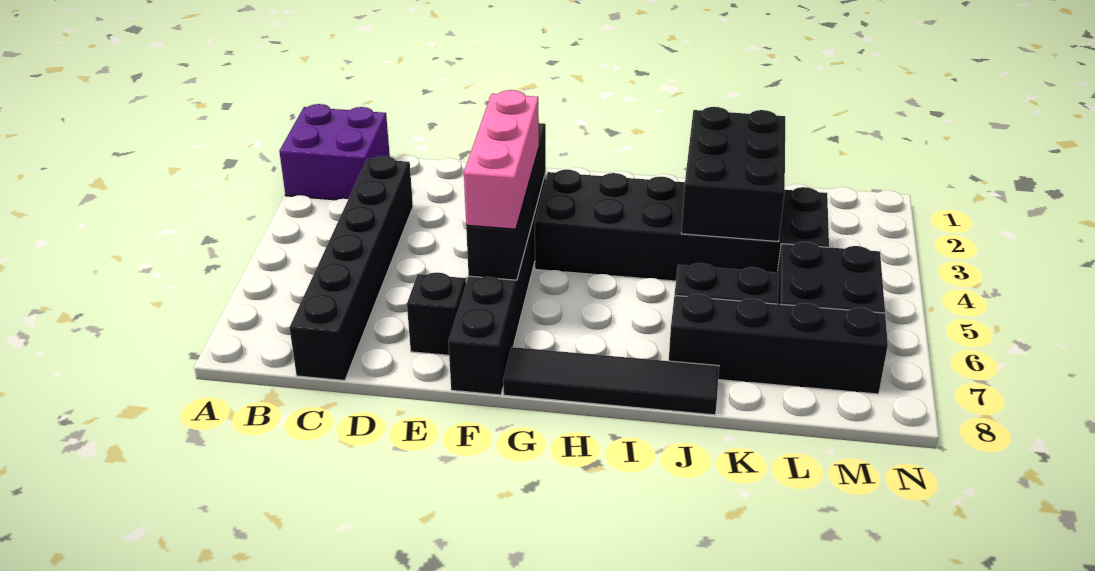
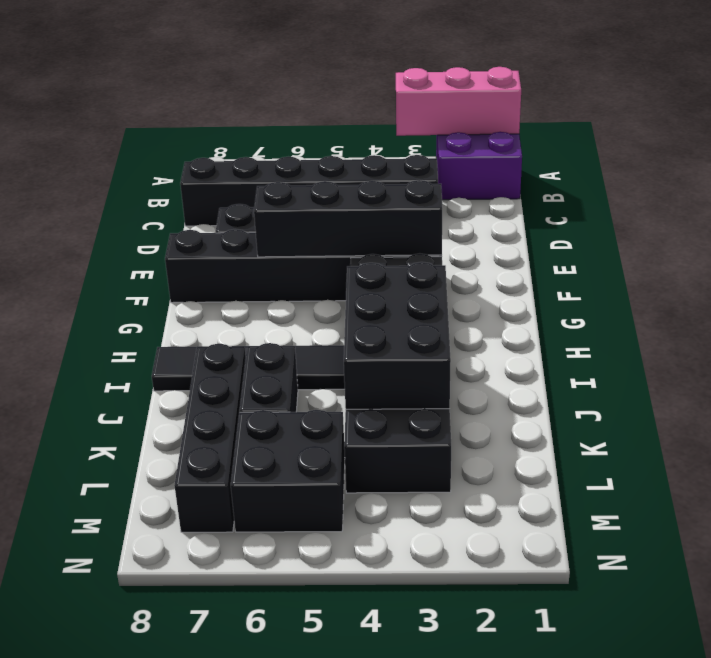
pink brick F4:F6 level 3 -> pink brick A1:A3 level 2
black tile G8:J8 level 1 -> black tile I5:I8 level 1
black brick J2:K4 level 2 -> black brick I3:K4 level 2

